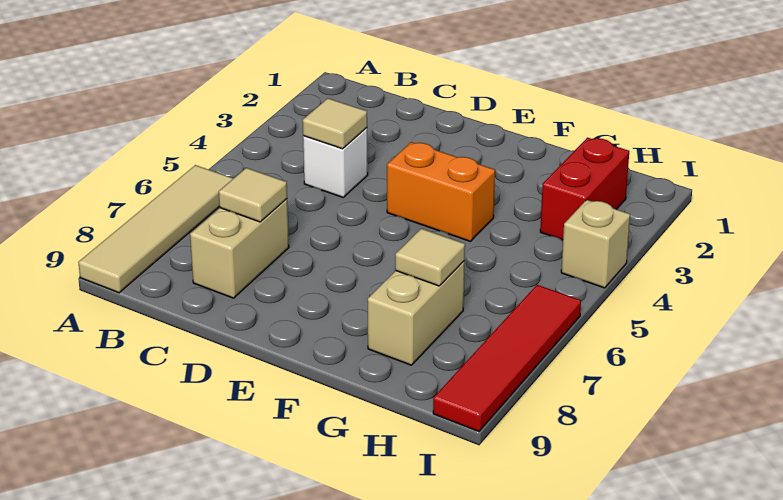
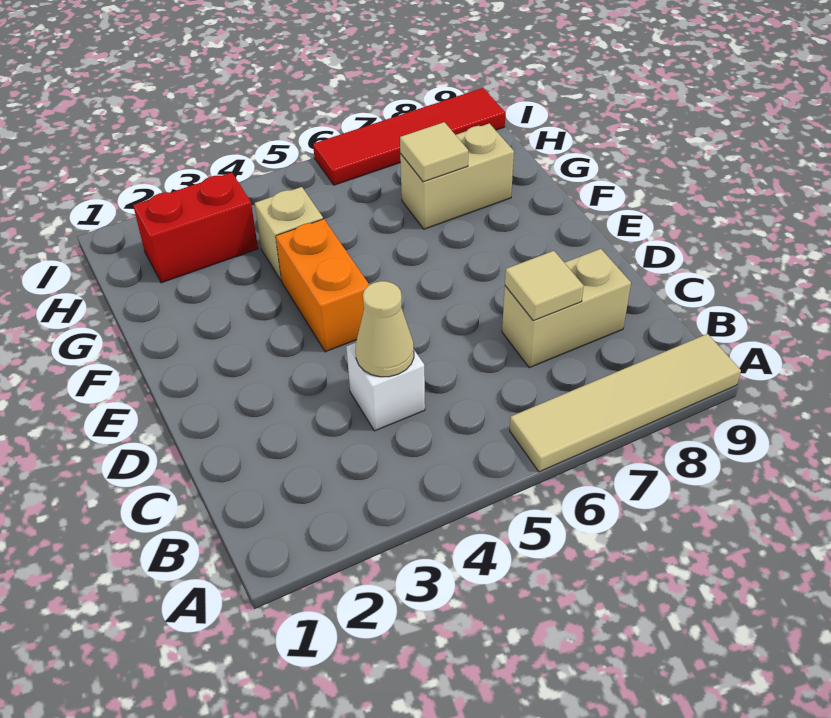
tan tile C4 level 2 -> tan cone C4 level 2
tan brick I4 level 1 -> tan brick G4 level 1

